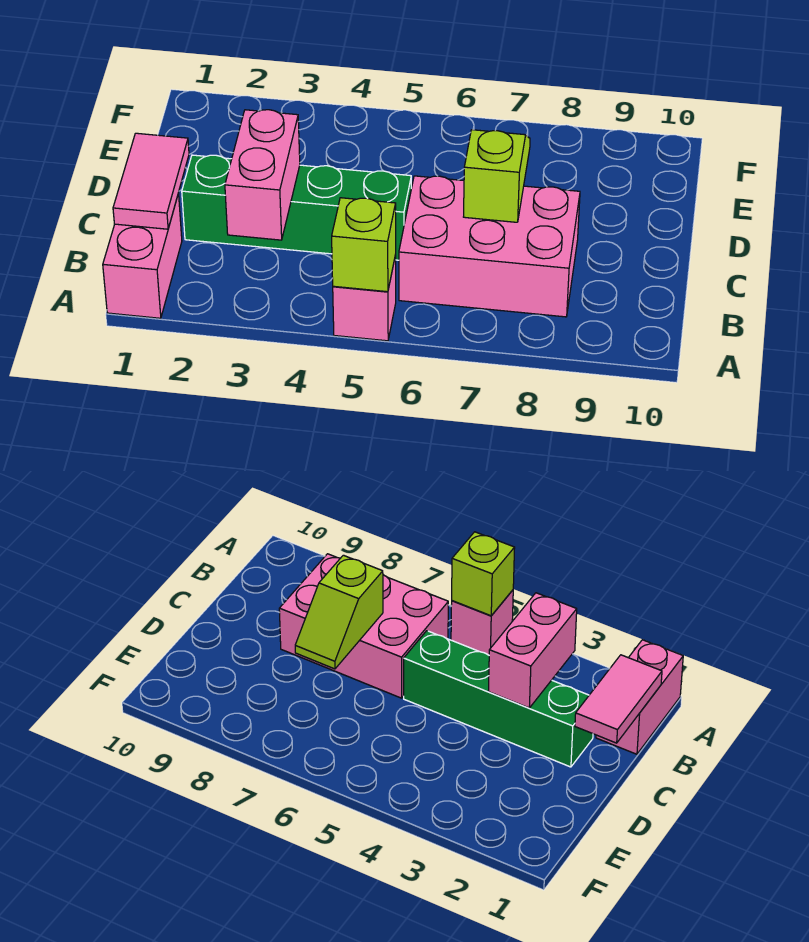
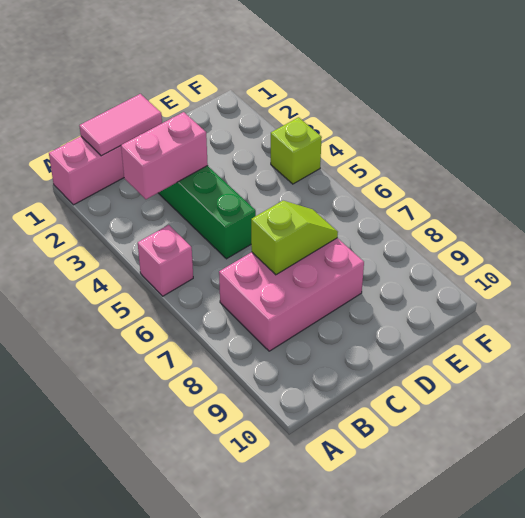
lime brick A5 level 2 -> lime brick F4 level 1
pink brick B6:C8 level 1 -> pink brick B7:D8 level 1

